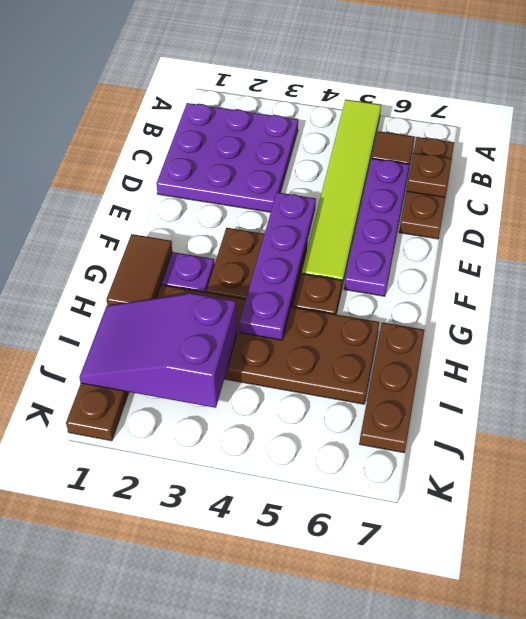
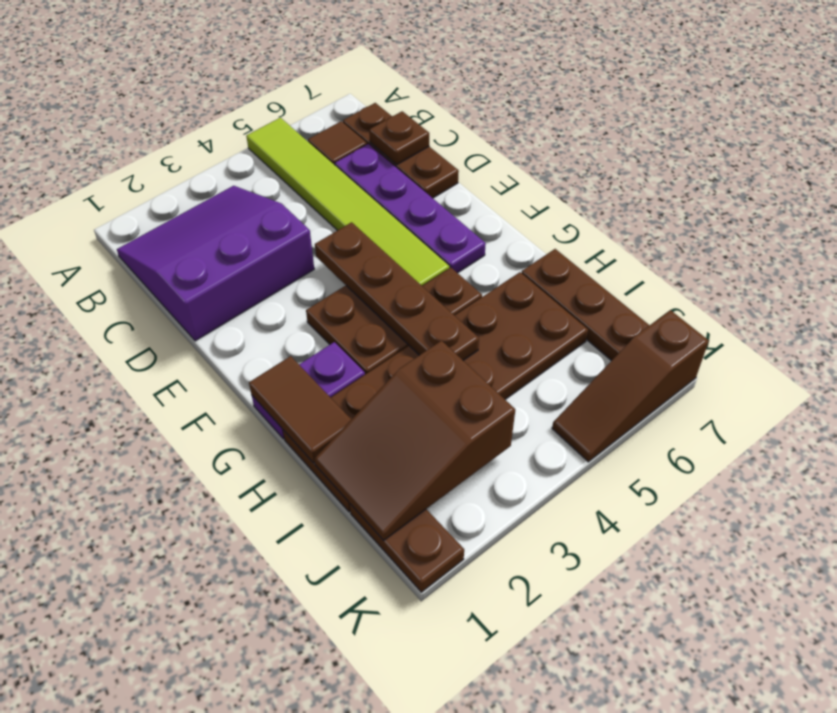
purple plate B1:D3 level 1 -> purple slope B1:D3 level 1 top D
purple plate E4:H4 level 2 -> brown plate E4:H4 level 2
purple slope I1:J3 level 2 top 3 -> brown slope I1:J3 level 2 top 3
none -> brown slope K5:K7 level 1 top 7

